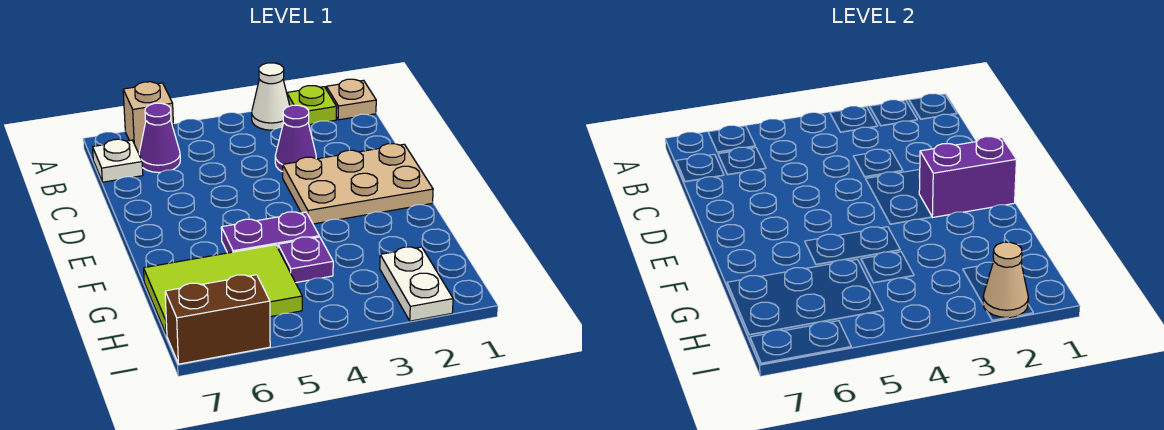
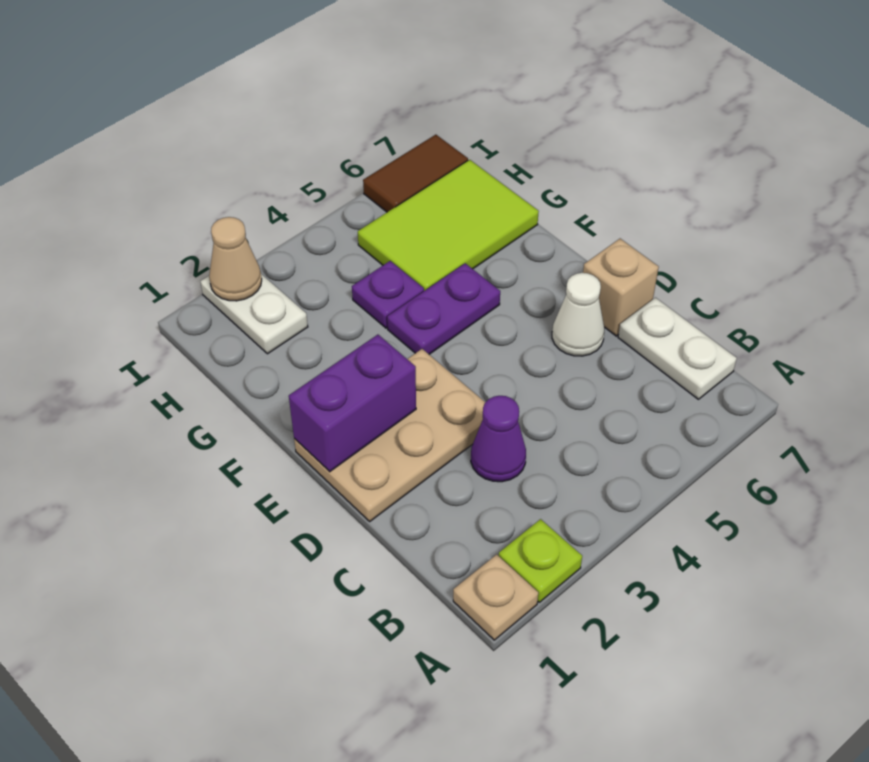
white cone A3 level 1 -> white cone D6 level 1
tan brick A6 level 1 -> tan brick D7 level 1
purple cone B6 level 1 -> none
white plate B7 level 1 -> white plate B7:C7 level 1
brown brick I6:I7 level 1 -> brown tile I6:I7 level 1

